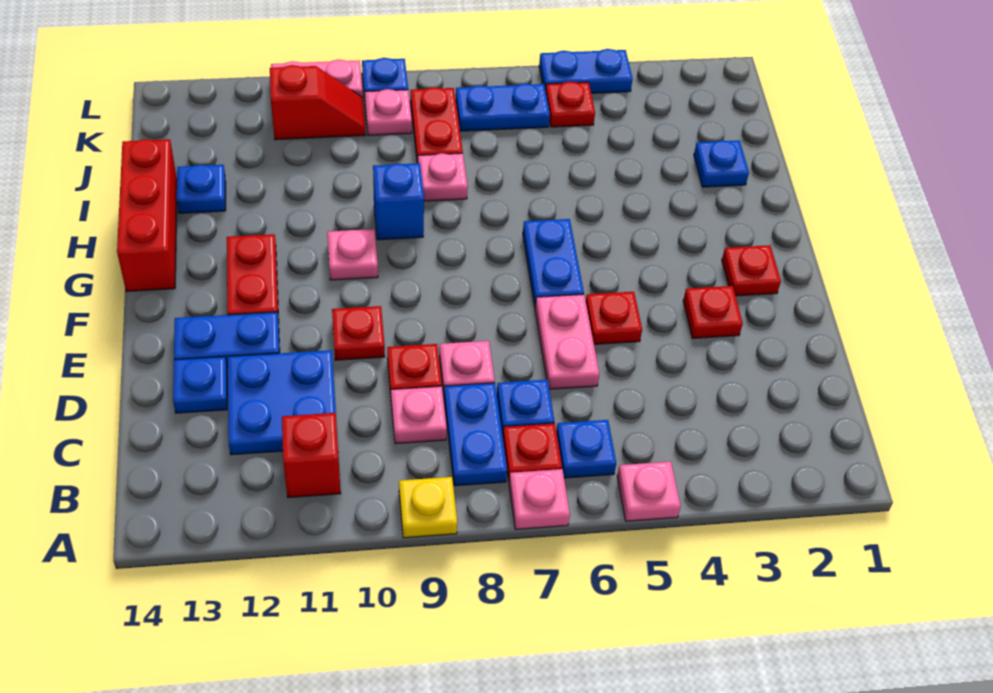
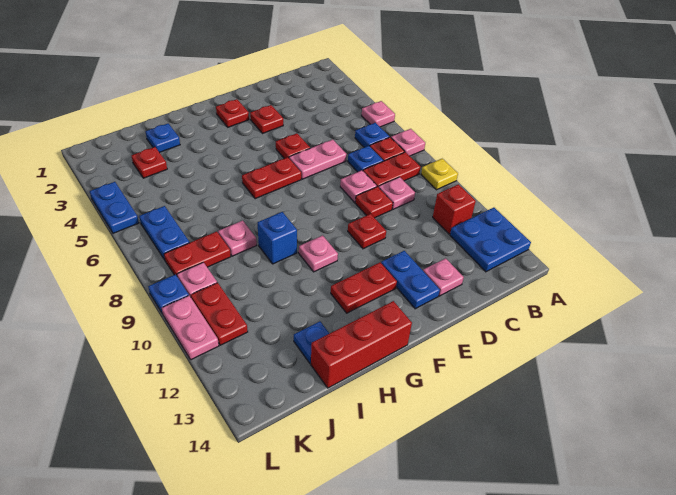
blue plate B8:C8 level 1 -> red plate B8:C8 level 1
blue plate C11:D12 level 1 -> blue plate A12:B13 level 1
blue plate D13 level 1 -> pink plate D13 level 1
blue plate F6:G6 level 1 -> red plate F6:G6 level 1
red plate K5 level 1 -> red plate J3 level 1
red slope K10:K11 level 1 top 11 -> red plate K10:K11 level 1

